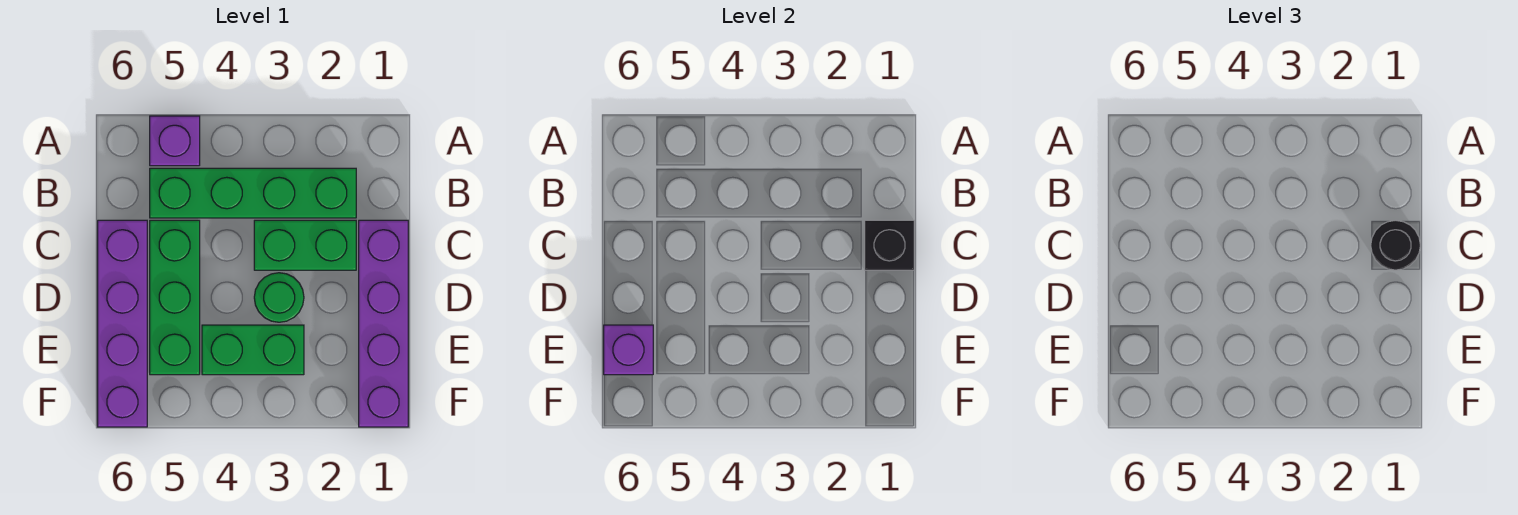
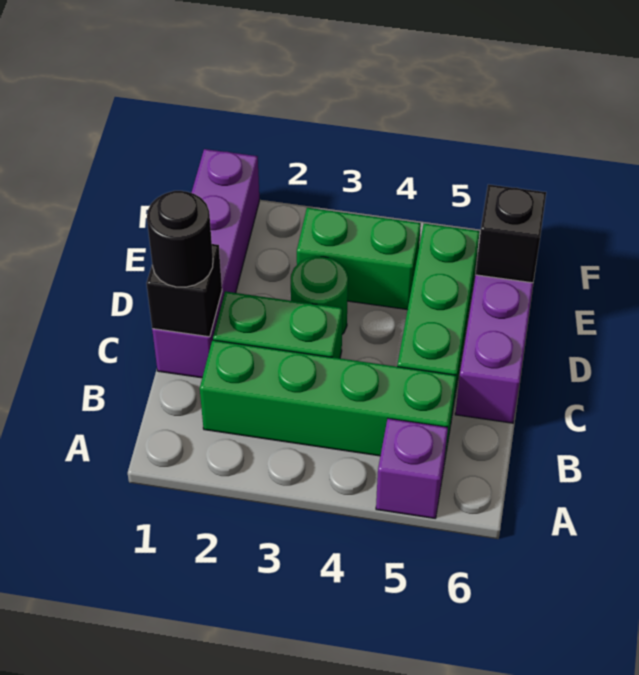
purple brick E6 level 2 -> black brick E6 level 2

